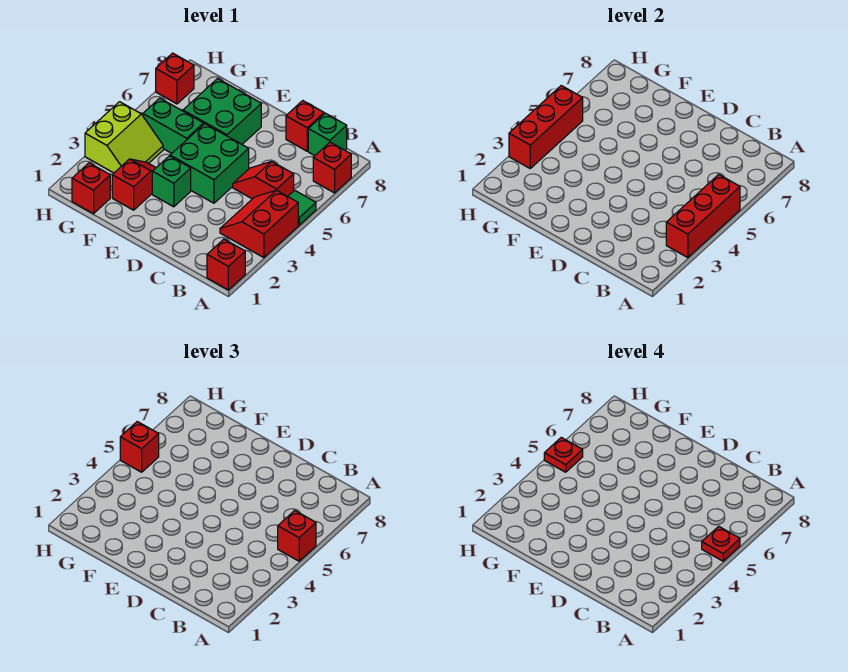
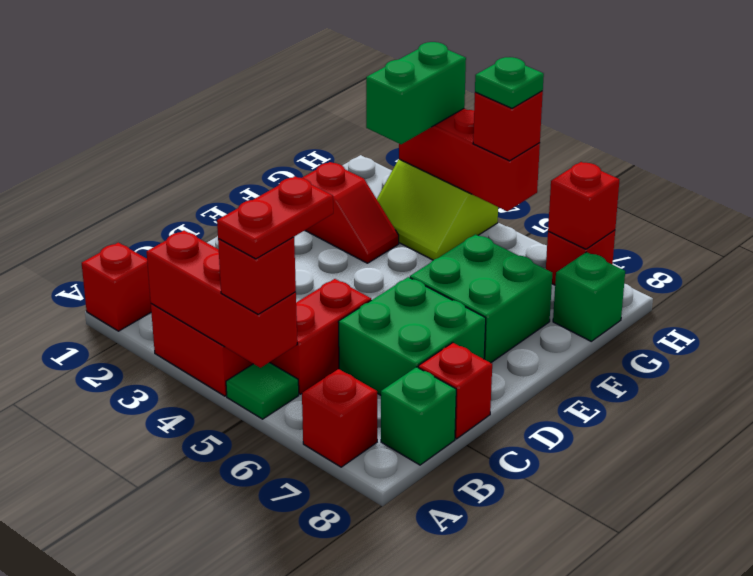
red plate A5 level 4 -> red plate A5:B5 level 4
red slope B5:C5 level 1 top B -> red brick B5:C5 level 1
green brick D4:E5 level 1 -> green brick C6:D7 level 1
green brick E3 level 1 -> green brick G8 level 1
green brick F5:G5 level 1 -> green brick G3:H3 level 3
red brick G1 level 1 -> red brick H7 level 2
red plate H5 level 4 -> green plate H5 level 4

